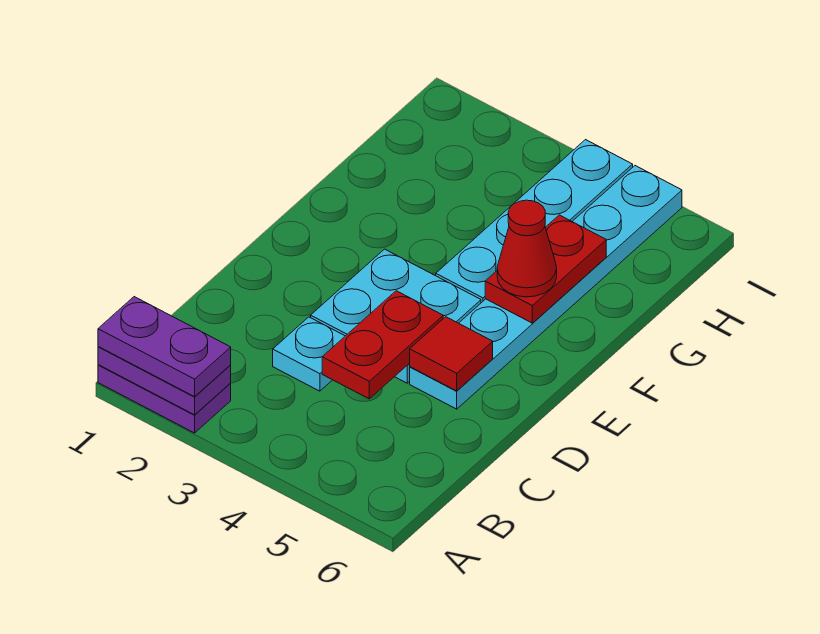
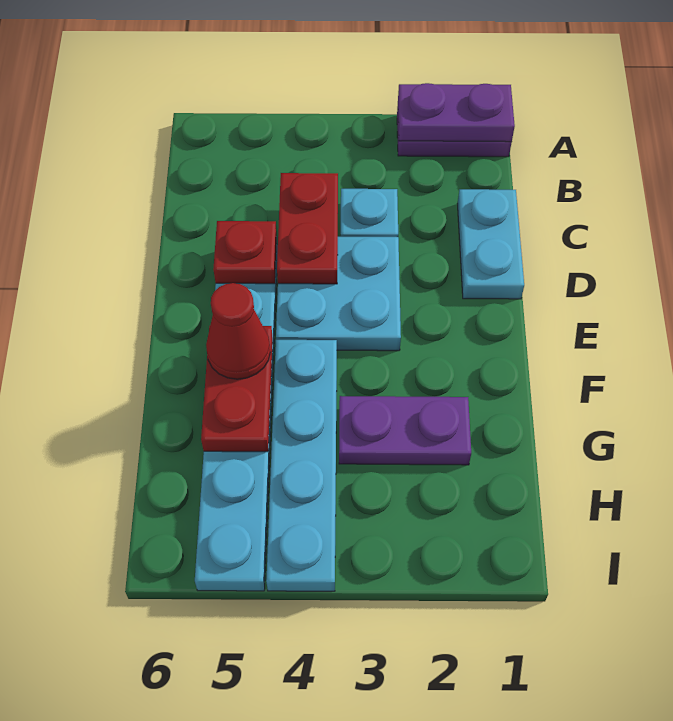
purple plate A1:A2 level 3 -> purple plate G2:G3 level 1
none -> cyan plate C1:D1 level 1
red tile D5 level 2 -> red plate D5 level 2

